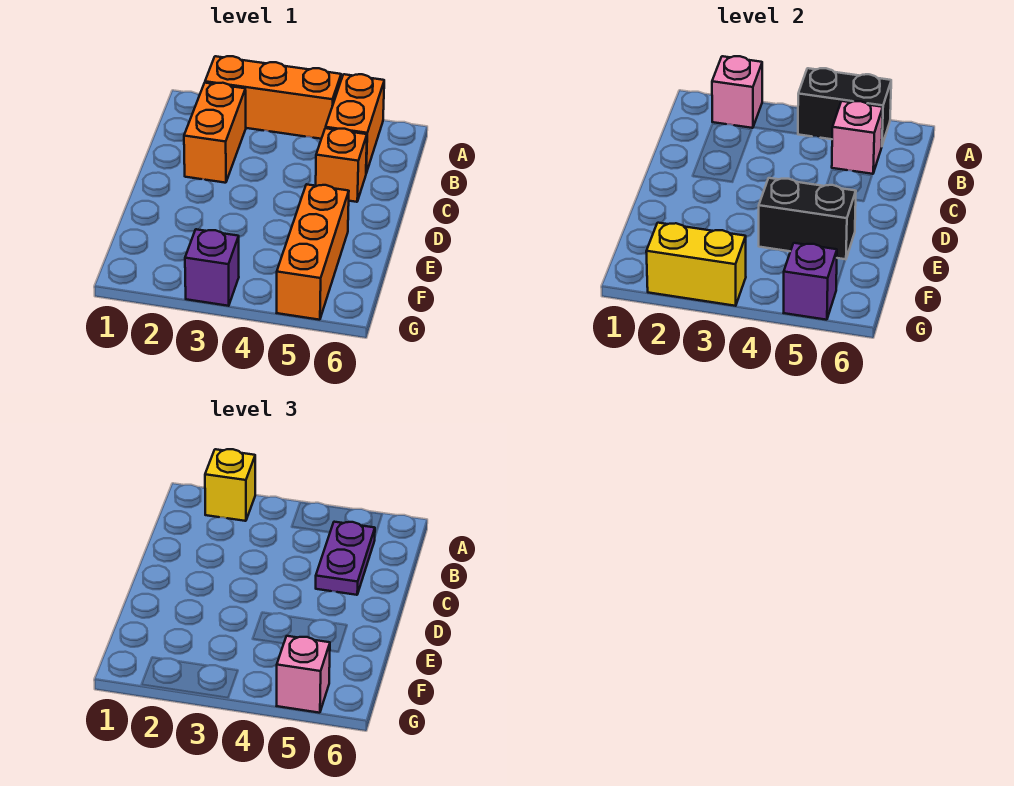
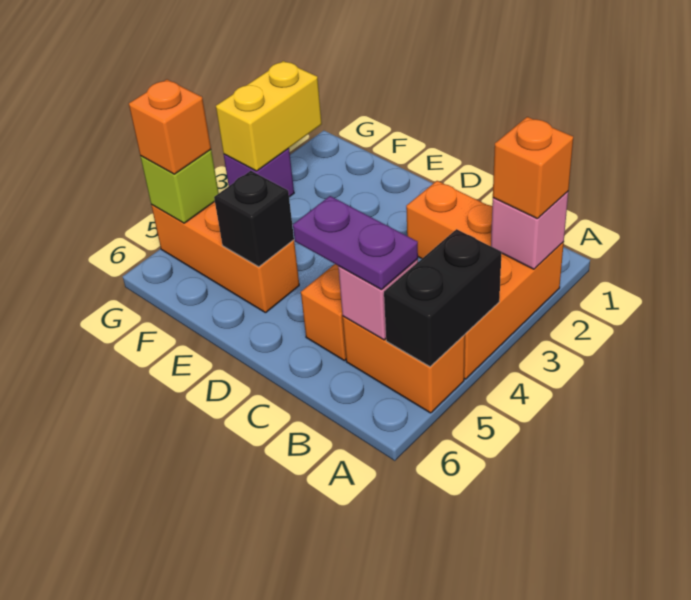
yellow brick A2 level 3 -> orange brick A2 level 3
black brick E4:E5 level 2 -> black brick E5 level 2
purple brick G5 level 2 -> lime brick G5 level 2
pink brick G5 level 3 -> orange brick G5 level 3

